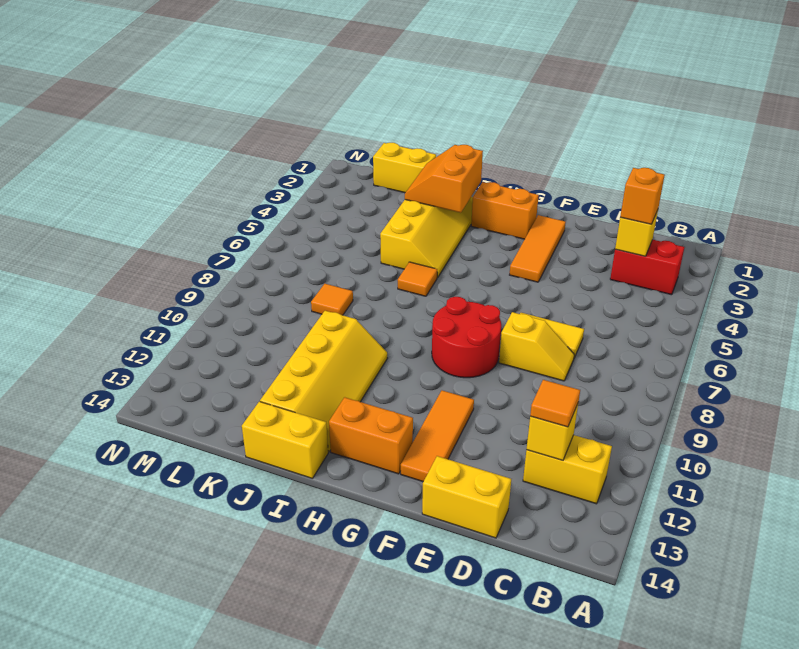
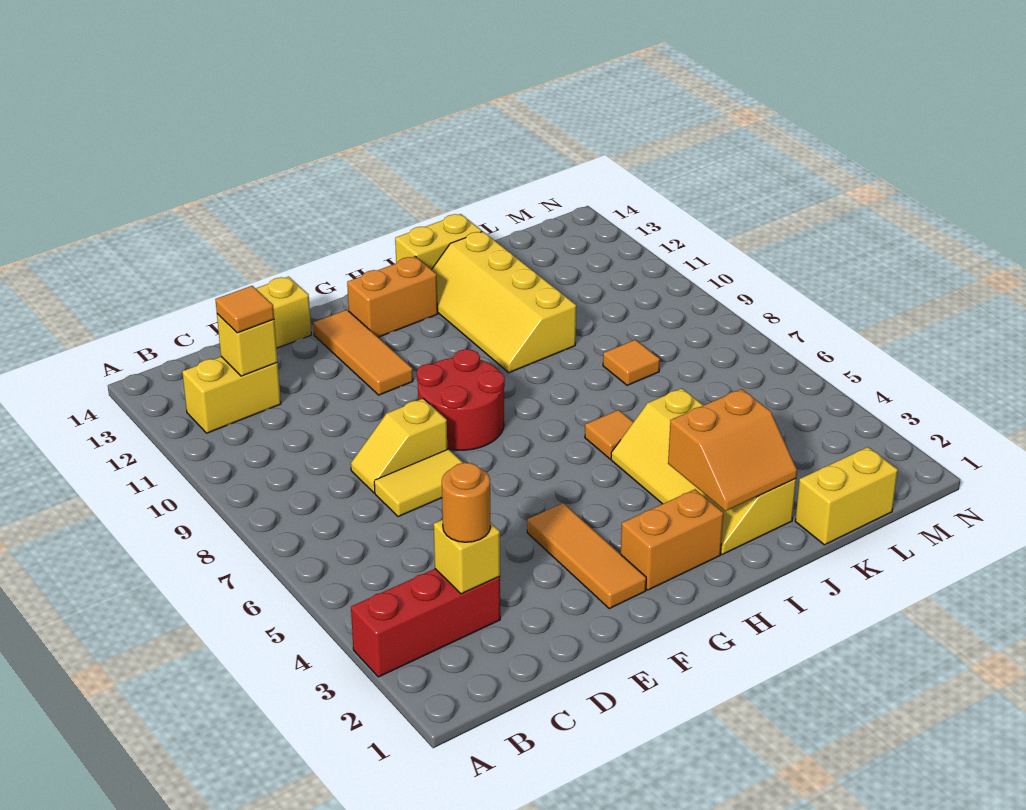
red brick B3:C3 level 1 -> red brick A3:C3 level 1
orange brick C3 level 3 -> orange round brick C3 level 3
orange slope I2:J3 level 2 top I -> orange slope I2:J3 level 2 top 3

